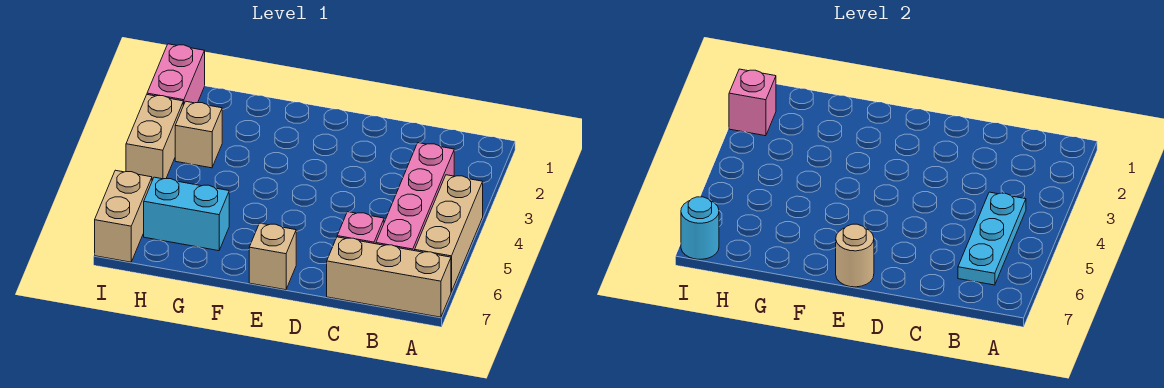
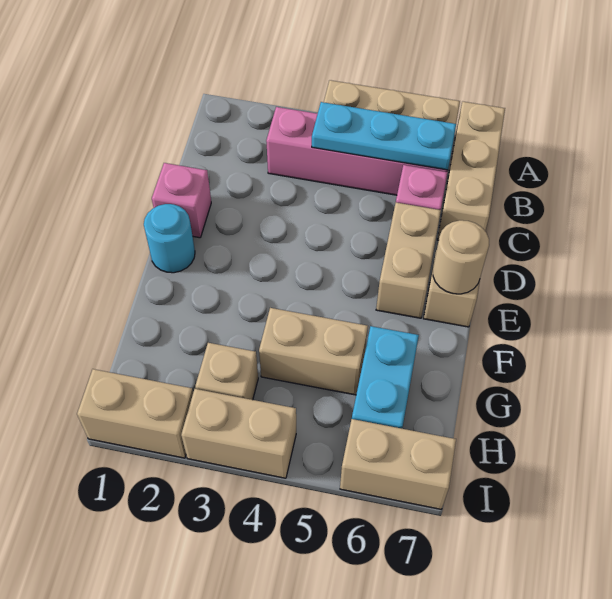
none -> tan brick D6:E6 level 1
none -> tan brick G4:G5 level 1
pink brick I1:I2 level 1 -> tan brick I1:I2 level 1
pink brick I2 level 2 -> pink brick D1 level 1
cyan round brick I7 level 2 -> cyan round brick E1 level 1

